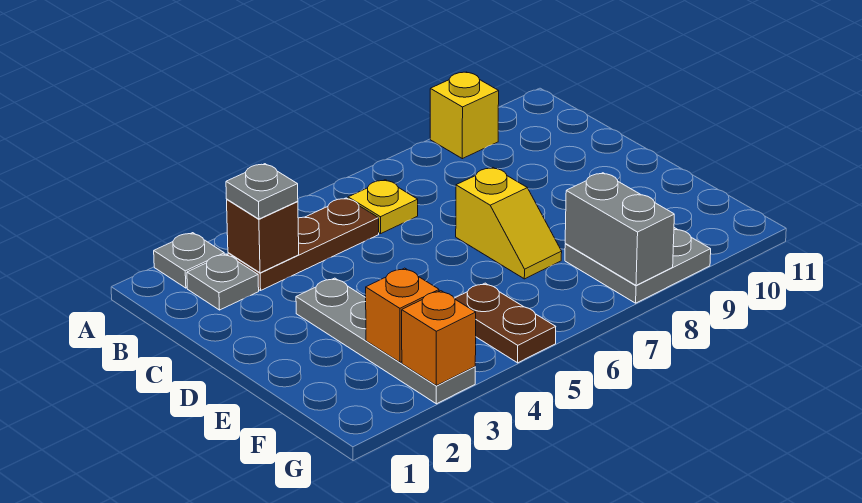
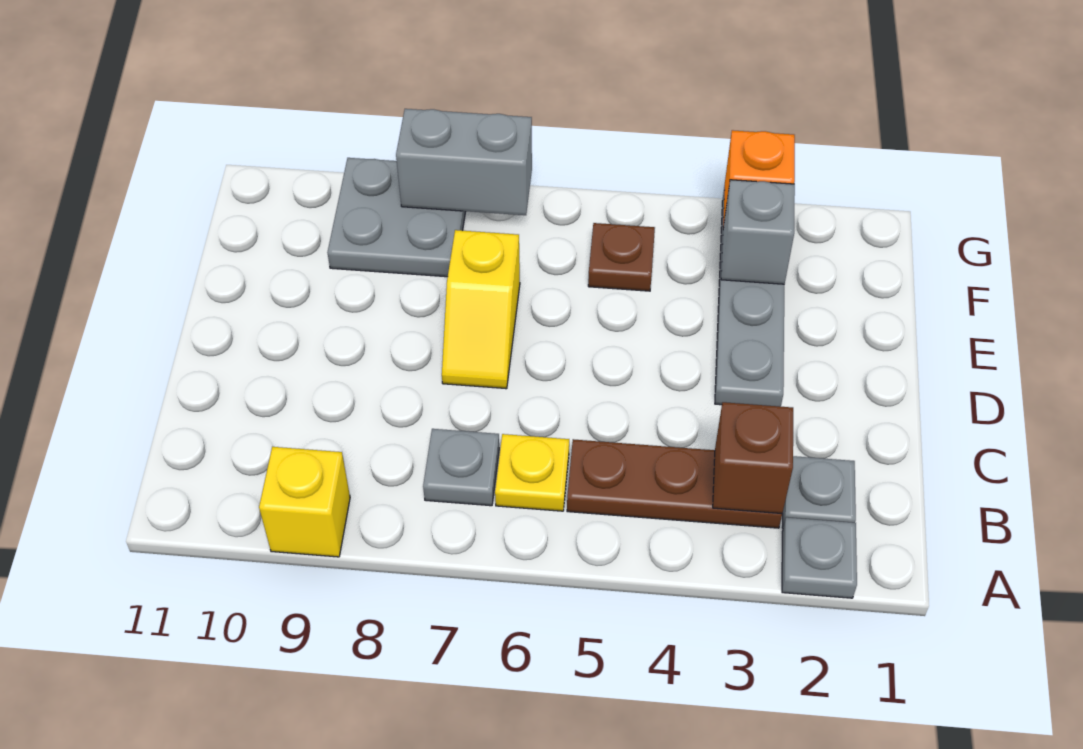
grey plate B3 level 3 -> grey plate B7 level 1
yellow slope D7:E7 level 1 top D -> yellow slope D7:E7 level 1 top E
orange brick F3 level 2 -> grey brick F3 level 2
brown plate F5:G5 level 1 -> brown plate F5 level 1
grey brick F8:G8 level 2 -> grey brick G7:G8 level 2

